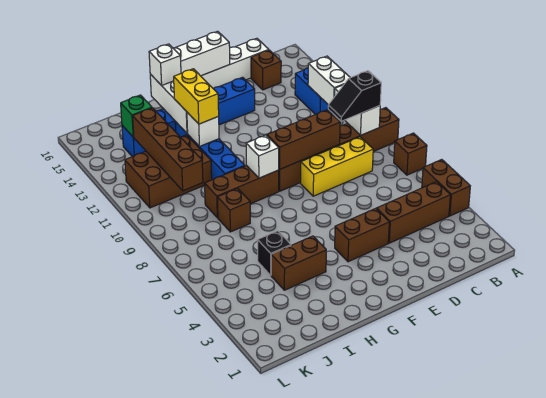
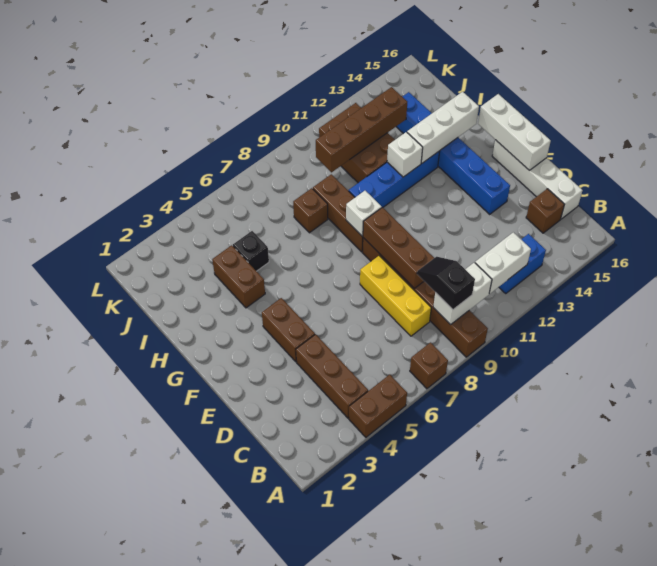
yellow brick H12:H13 level 3 -> none
white brick H15 level 3 -> none
green brick J14 level 2 -> none

